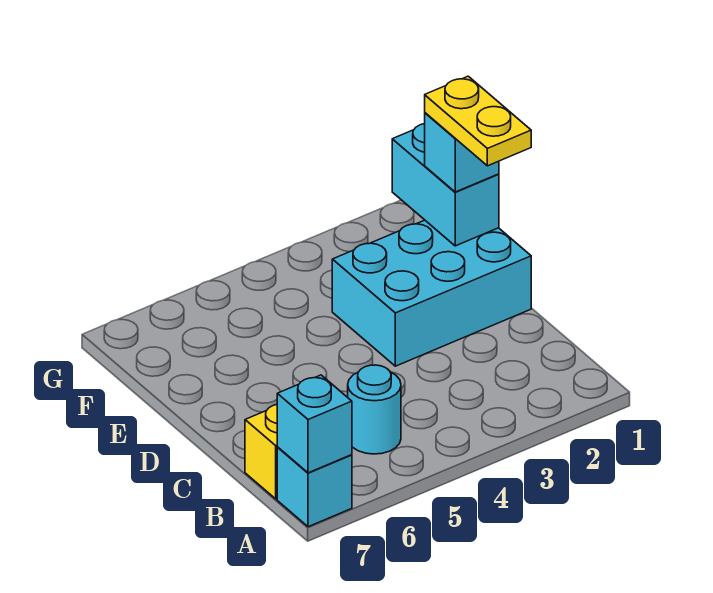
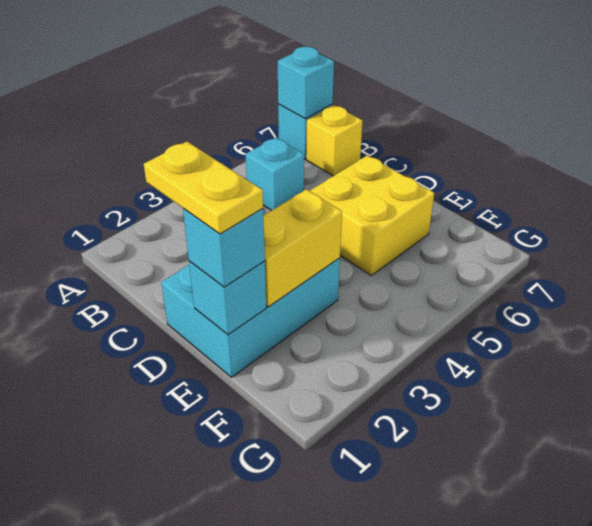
cyan round brick B5 level 1 -> cyan brick B5 level 1
none -> yellow brick D5:E6 level 1
cyan brick E1:F1 level 2 -> cyan brick E1 level 2
none -> yellow brick E2:E3 level 2

